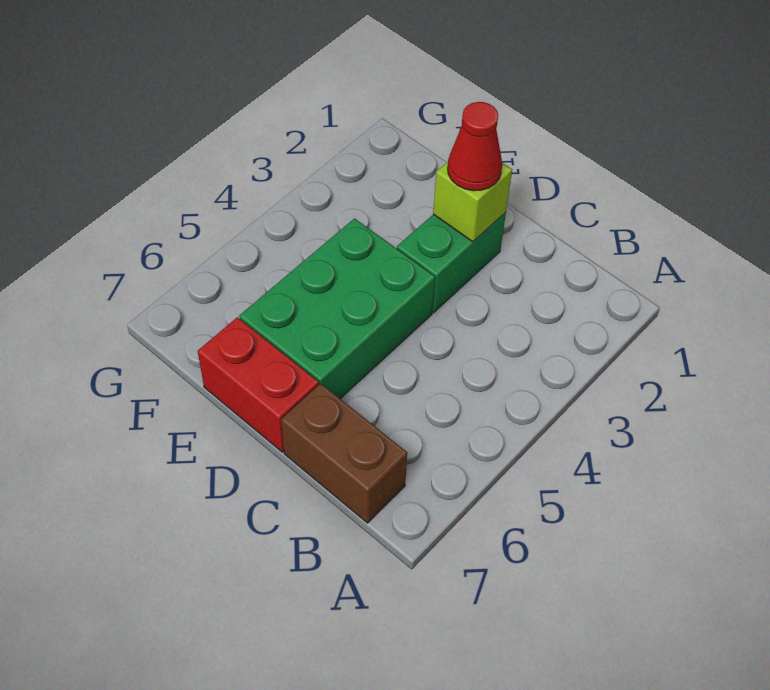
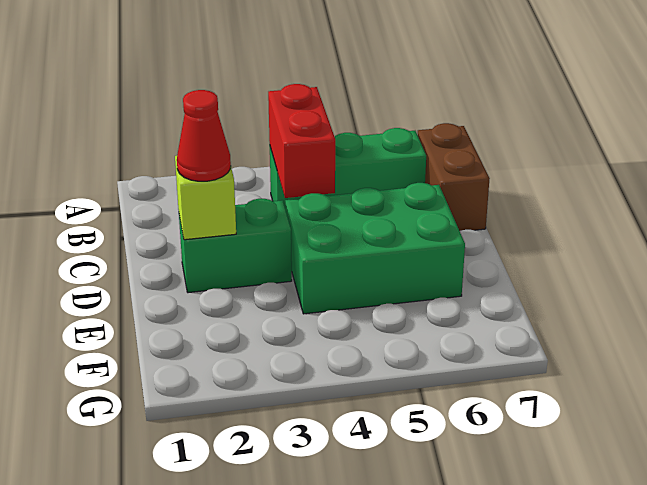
none -> green brick B4:B6 level 1
red brick D7:E7 level 1 -> red brick B4:C4 level 2

